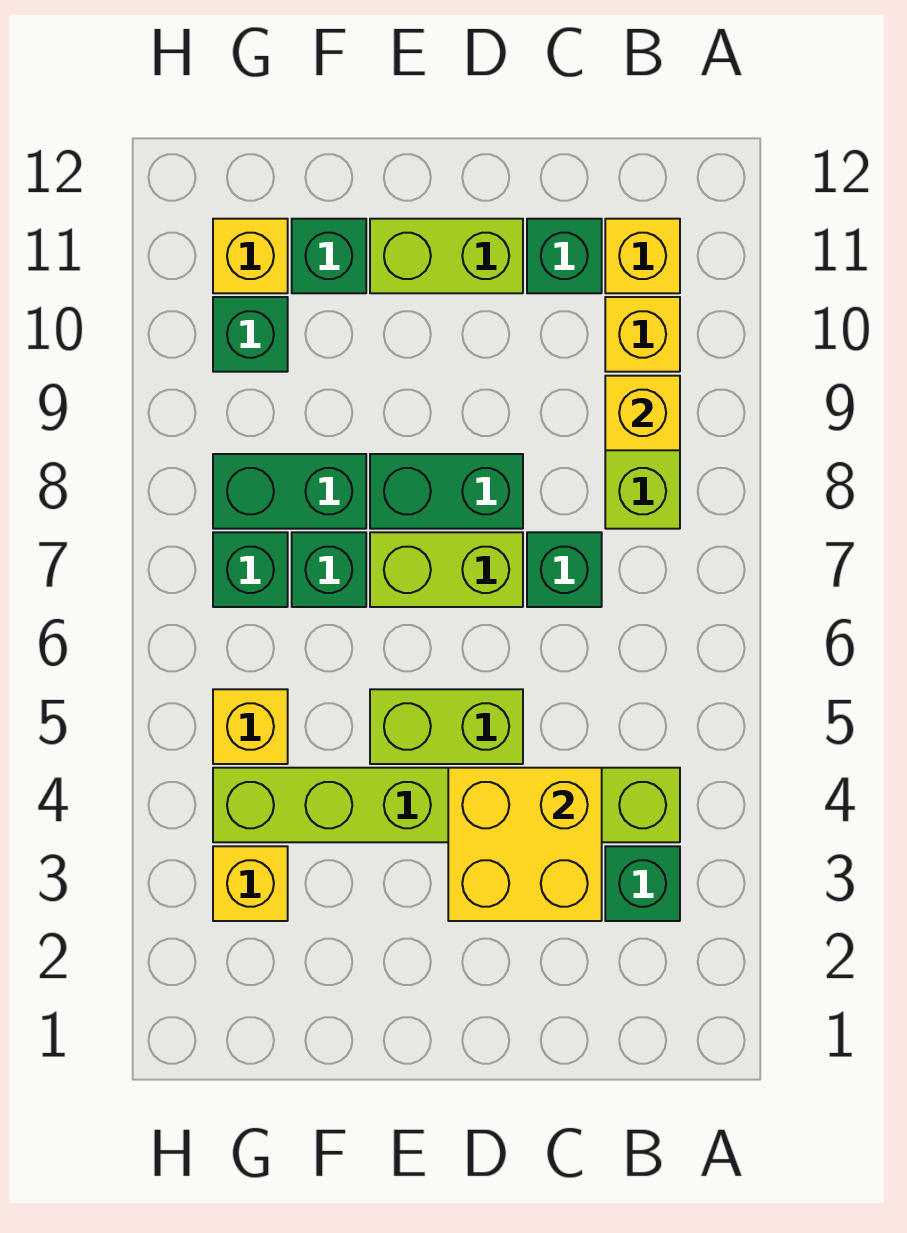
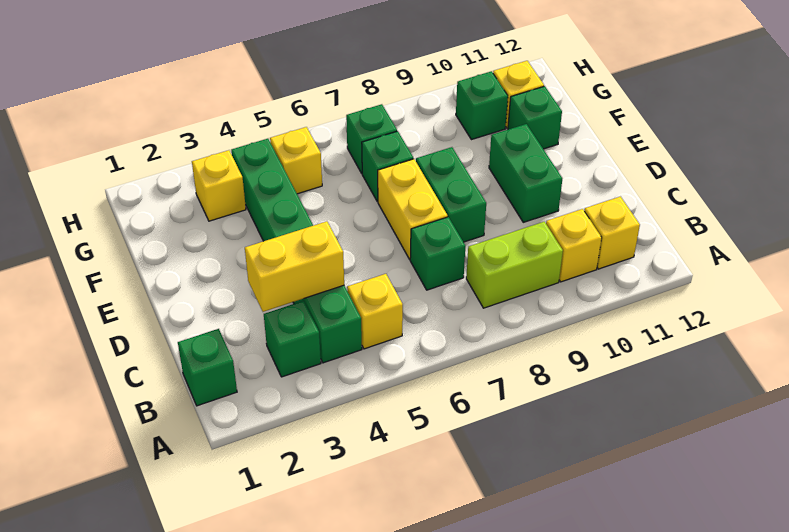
lime brick B4:G4 level 1 -> green brick B4:G4 level 1
yellow brick B9 level 2 -> yellow brick B5 level 1
yellow brick C3:D4 level 2 -> yellow brick C3:C4 level 2
green brick C11 level 1 -> green brick B1 level 1
lime brick D5:E5 level 1 -> none
lime brick D7:E7 level 1 -> yellow brick D7:E7 level 1
lime brick D11:E11 level 1 -> none
green brick F8:G8 level 1 -> green brick D10:E10 level 1

